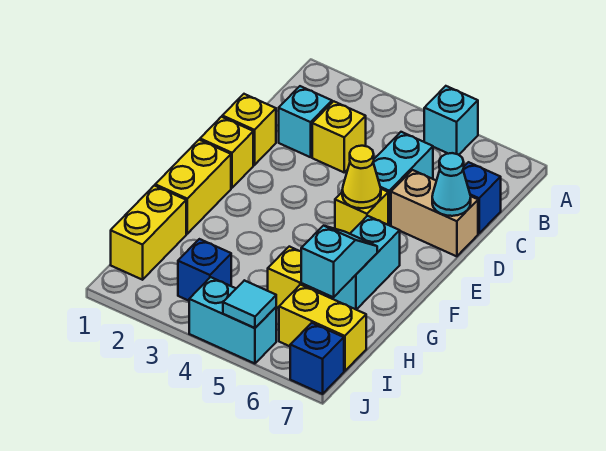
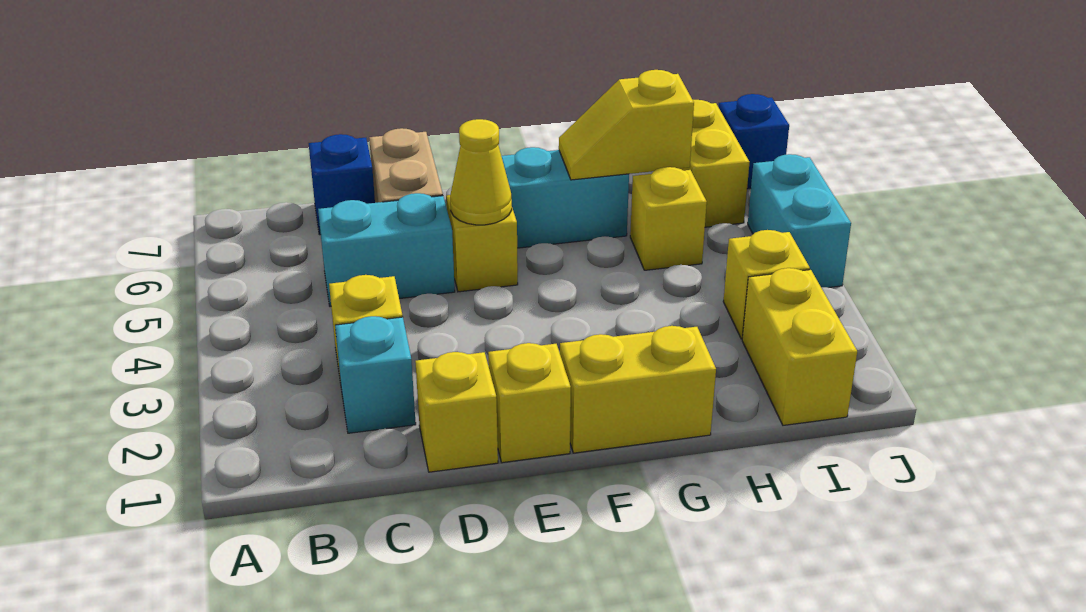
cyan brick A5 level 1 -> none
cyan cone D7 level 2 -> none
cyan slope G6:H6 level 2 top H -> yellow slope G6:H6 level 2 top H
yellow brick H1:I1 level 1 -> yellow brick I1:I2 level 1
blue brick I3 level 1 -> yellow brick I3 level 1
cyan tile J5 level 2 -> none

